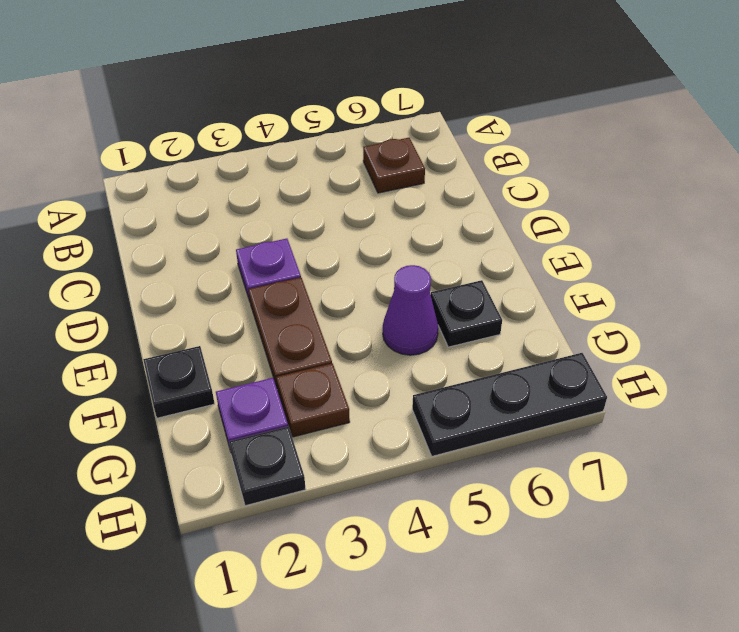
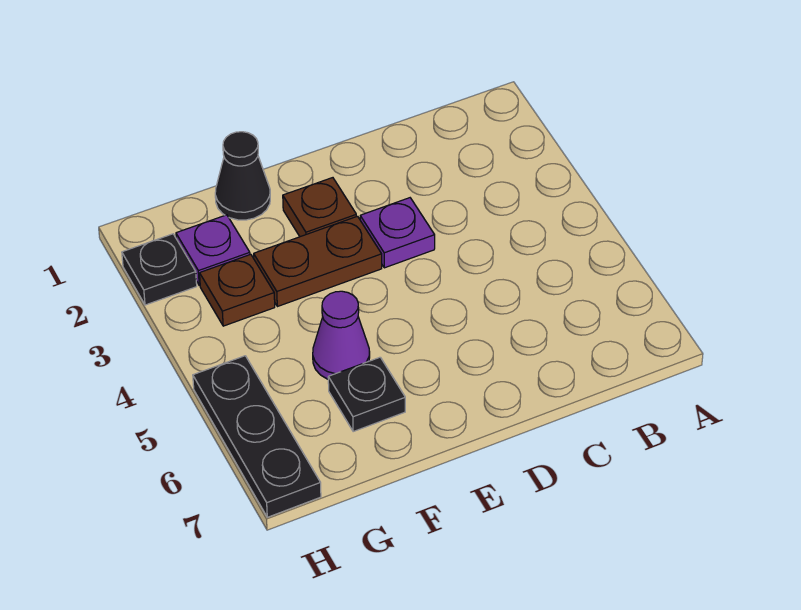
brown plate B6 level 1 -> brown plate E2 level 1
black plate F1 level 1 -> black cone F1 level 1

